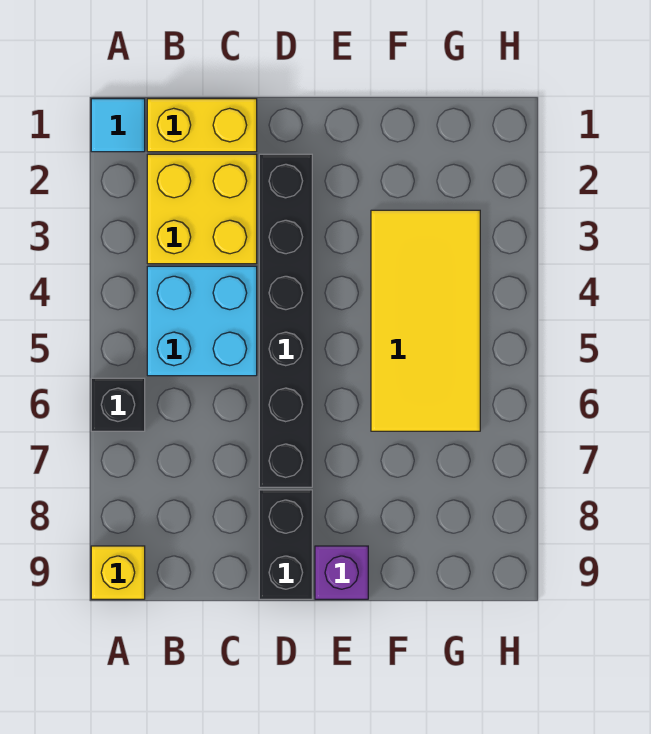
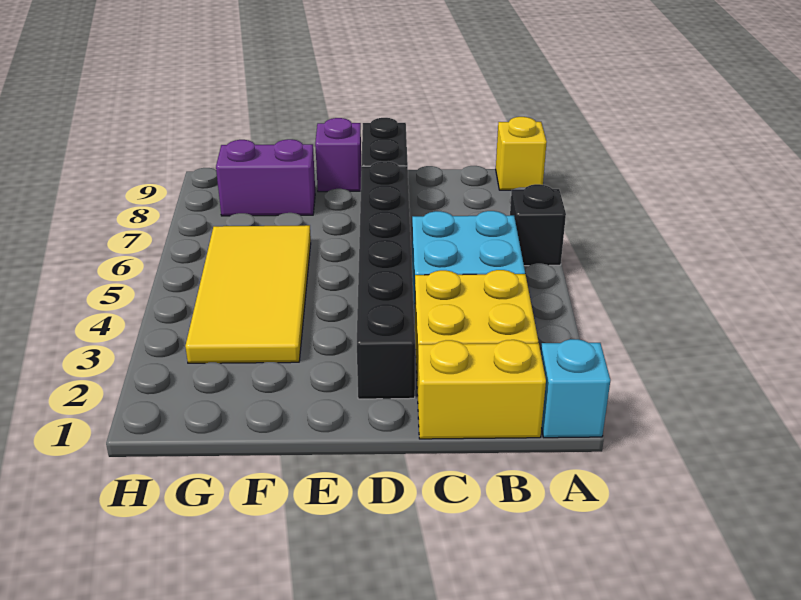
cyan tile A1 level 1 -> cyan brick A1 level 1
none -> purple brick F8:G8 level 1

